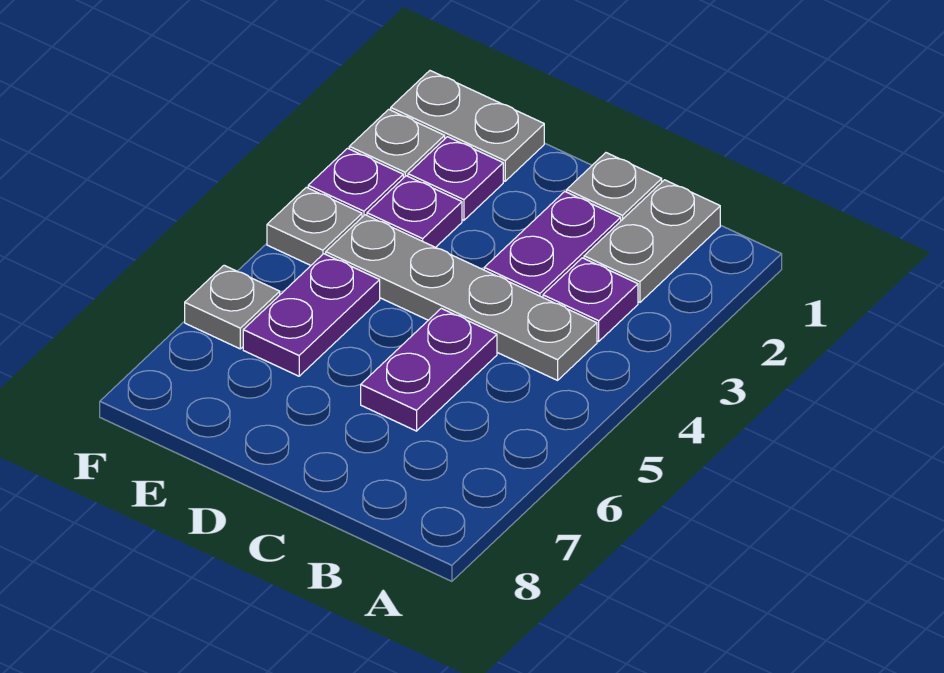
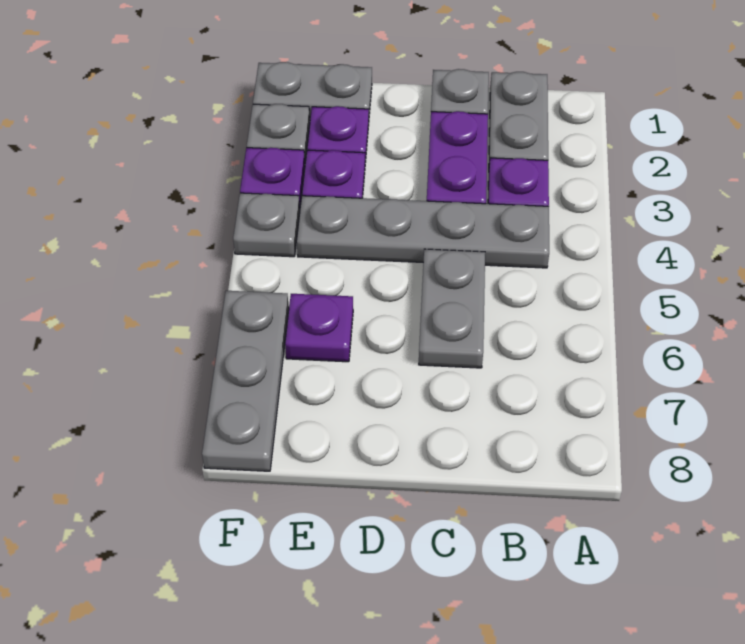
purple plate C5:C6 level 1 -> grey plate C5:C6 level 1
purple plate E5:E6 level 1 -> purple plate E6 level 1
grey plate F6 level 1 -> grey plate F6:F8 level 1

